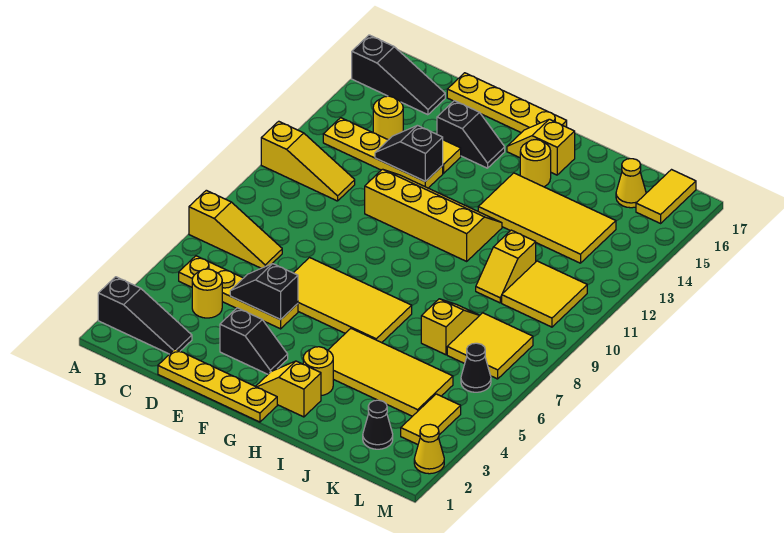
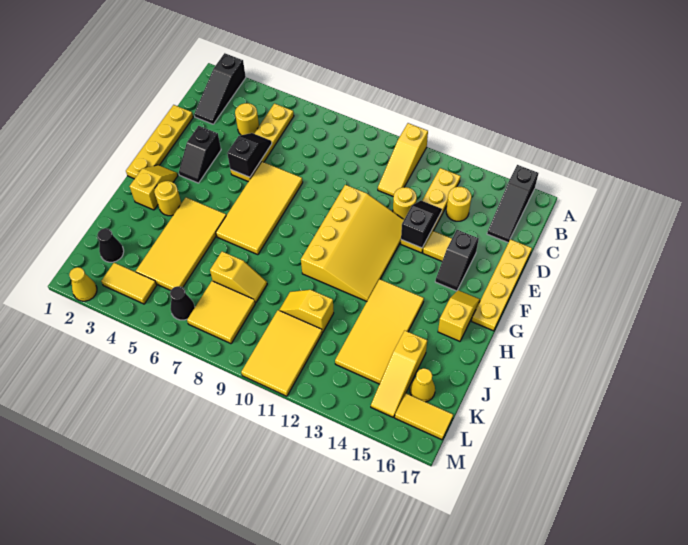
yellow slope A7:C7 level 1 top A -> yellow slope J15:L15 level 1 top J
yellow slope E11:H12 level 1 top 11 -> yellow slope E10:H12 level 1 top 10
yellow round brick H15 level 1 -> yellow round brick D12 level 1
yellow tile K10:L11 level 1 -> yellow tile K10:M11 level 1

